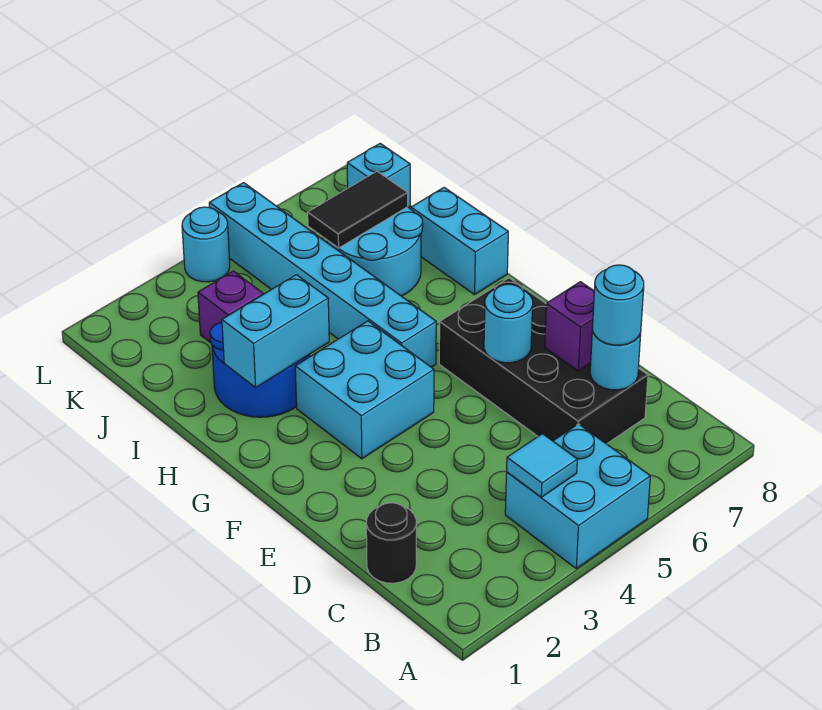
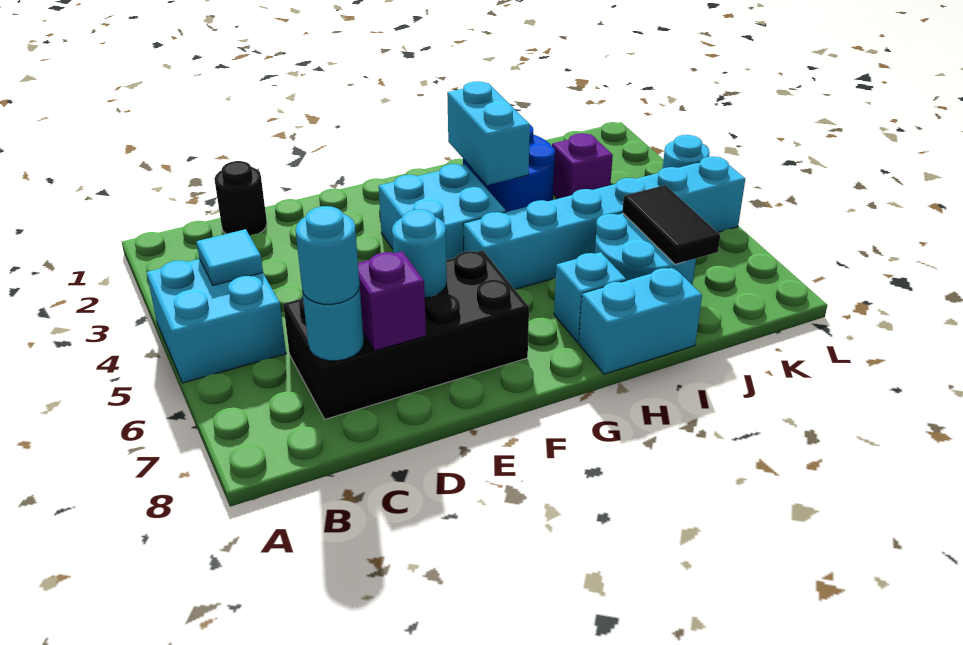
cyan brick K8 level 1 -> cyan brick H7 level 1

